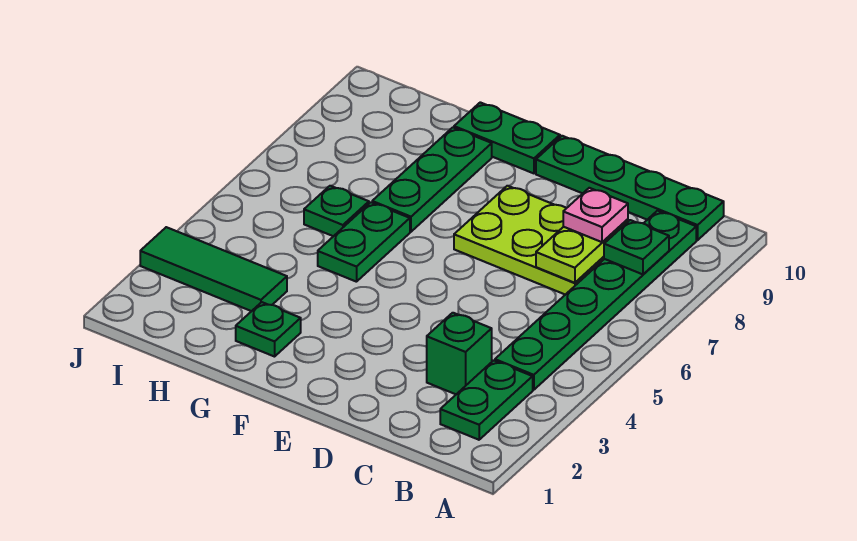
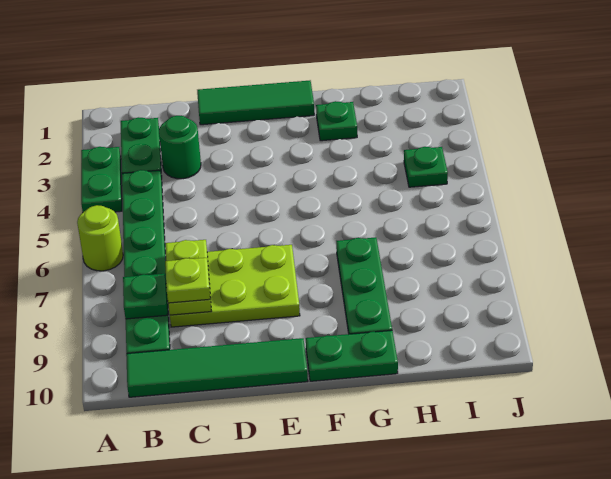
none -> lime round brick A6 level 1
green plate B10:E10 level 1 -> green tile B10:E10 level 1
green brick C3 level 1 -> green round brick C3 level 1
pink plate C8 level 3 -> lime plate C8 level 3
green plate G5:G6 level 1 -> green plate A3:A4 level 1
green tile H3:J3 level 1 -> green tile D1:F1 level 1
green plate H6 level 1 -> green plate I4 level 1

